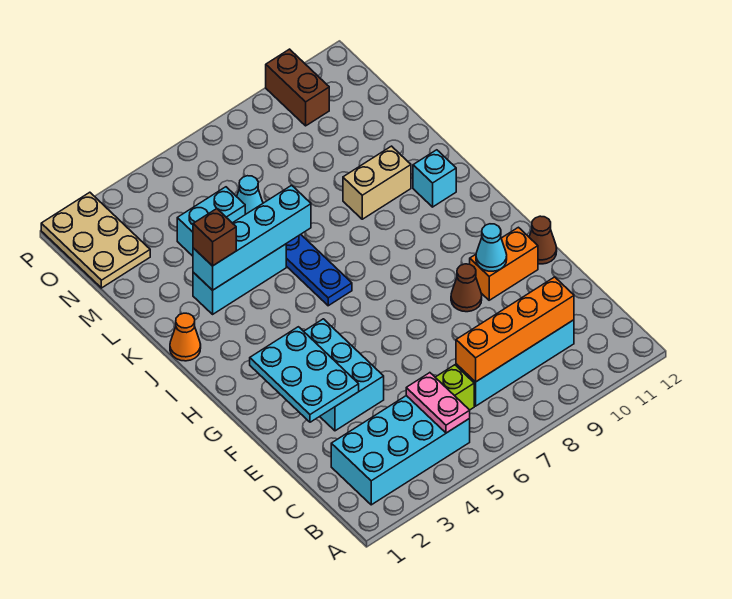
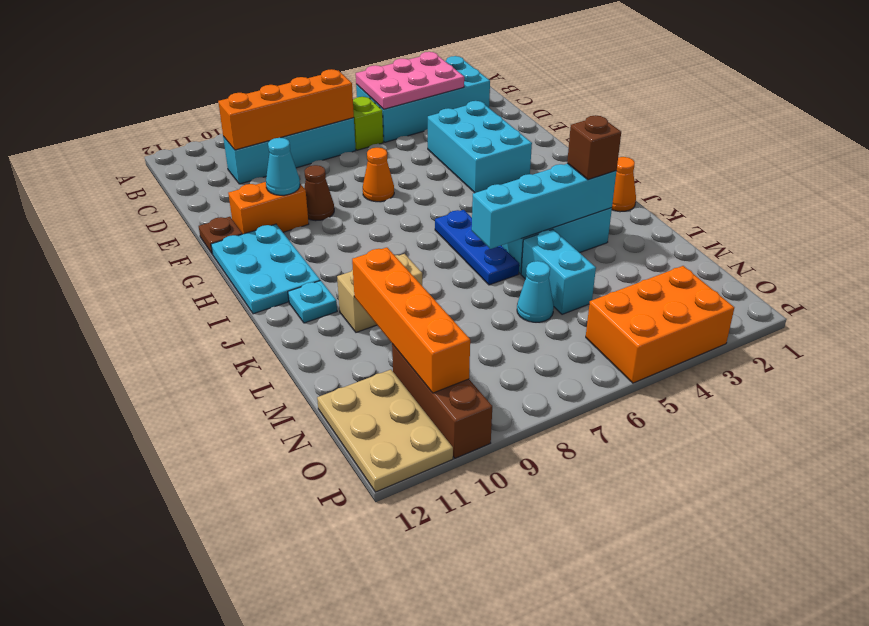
pink plate B5:C5 level 2 -> pink plate B3:C5 level 2
cyan plate E2:G3 level 2 -> cyan plate G11:I12 level 1
none -> orange cone F7 level 1
brown cone F12 level 1 -> brown plate F12 level 1
cyan brick J11 level 1 -> cyan plate J11 level 1
none -> orange brick L10:O10 level 2
cyan brick M4:M5 level 1 -> cyan brick L5:M5 level 1
tan plate N1:P2 level 1 -> tan plate N11:P12 level 1
none -> orange brick O3:P5 level 1
brown brick O10:P10 level 1 -> brown brick N10:P10 level 1

